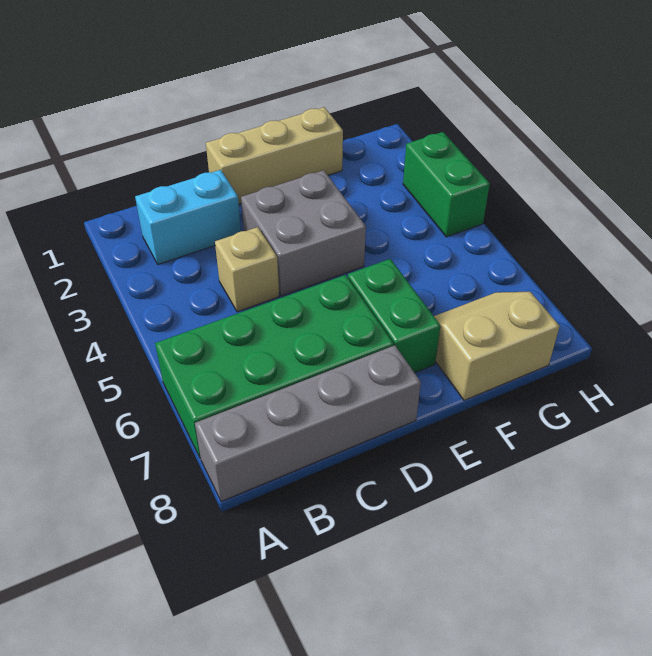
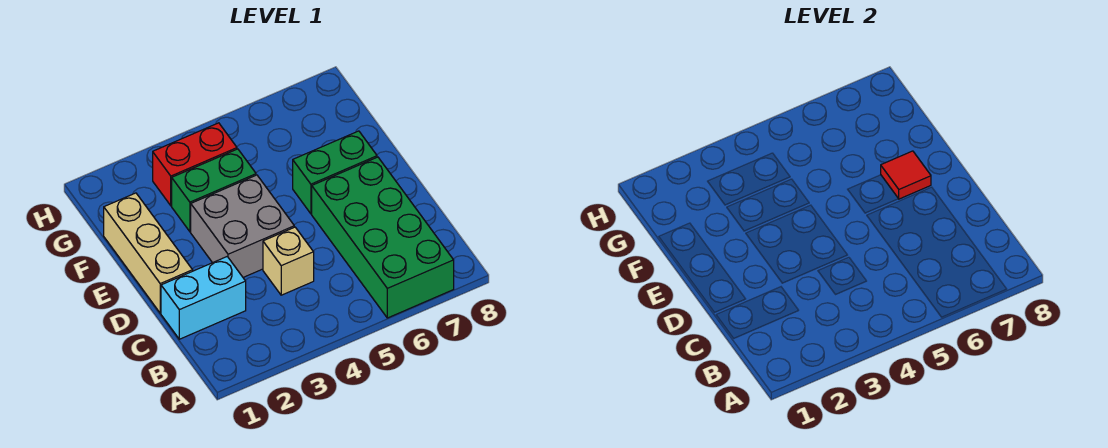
grey brick A8:D8 level 1 -> none
cyan brick B2:C2 level 1 -> cyan brick C1:C2 level 1
none -> red tile E7 level 2
tan slope F7:G8 level 1 top 8 -> none
none -> red brick G3:G4 level 1
green brick H3:H4 level 1 -> green brick F3:F4 level 1

